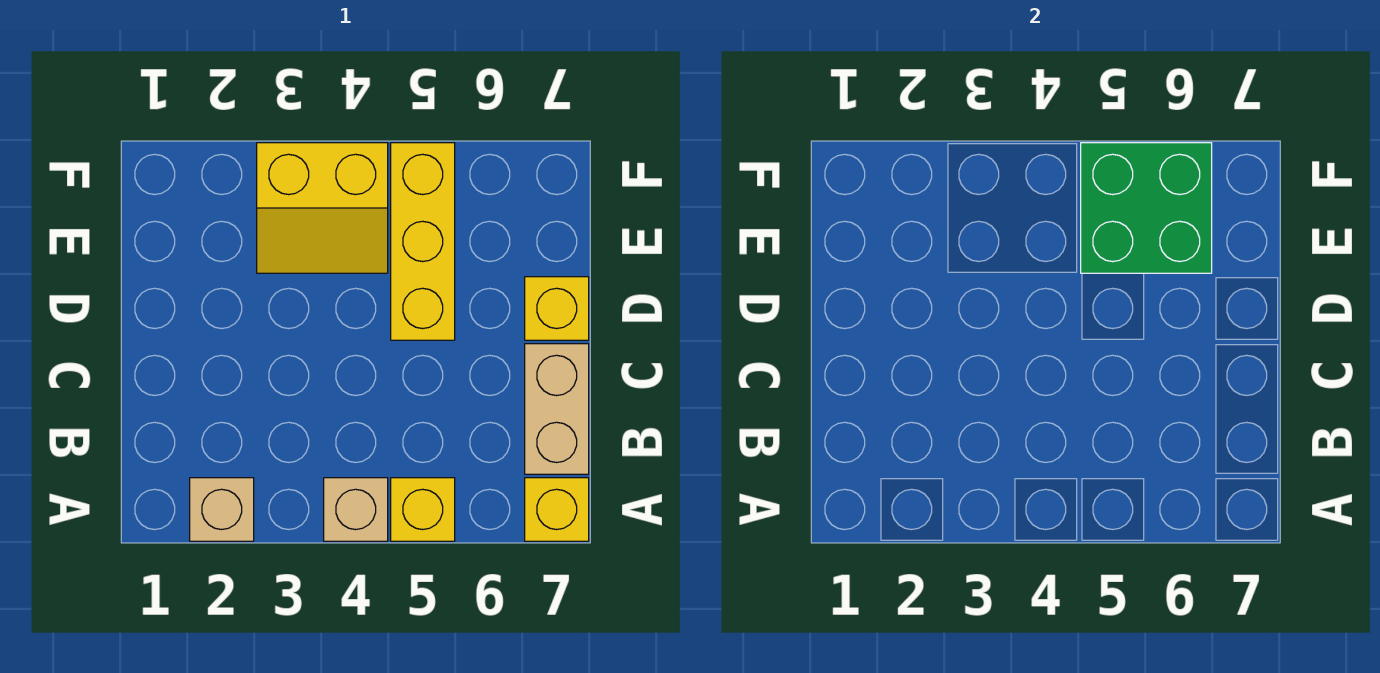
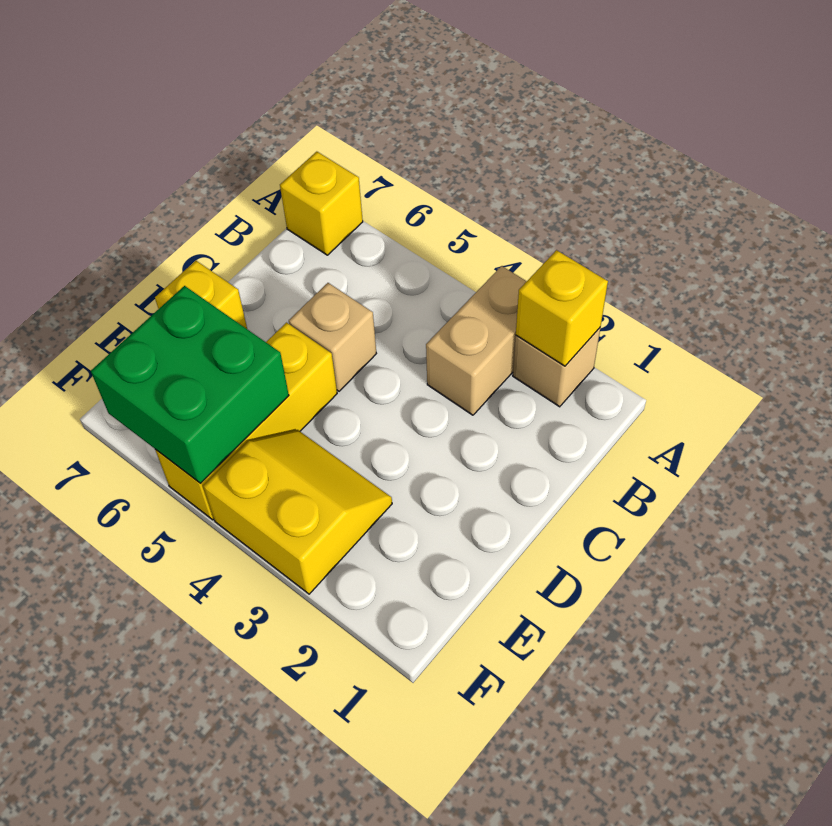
tan brick A4 level 1 -> tan brick C5 level 1
yellow brick A5 level 1 -> yellow brick A2 level 2
tan brick B7:C7 level 1 -> tan brick A3:B3 level 1

